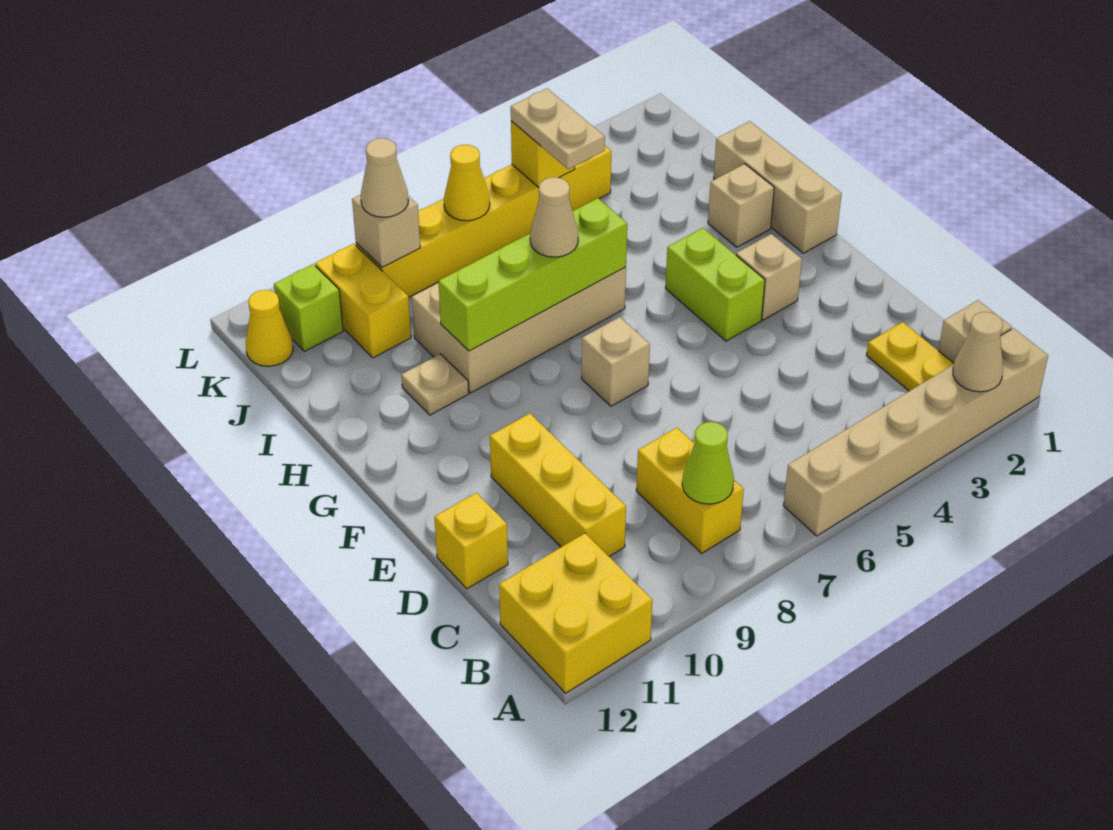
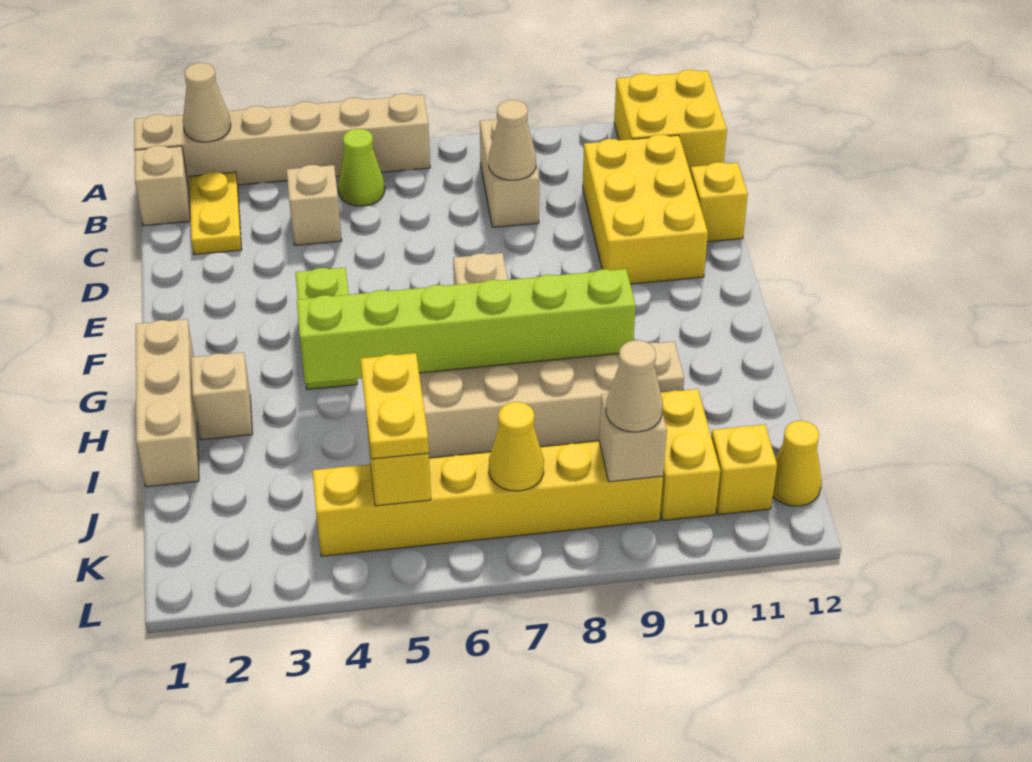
yellow brick B8:C8 level 1 -> tan brick B8:C8 level 1
lime cone B8 level 2 -> lime cone B5 level 1
yellow brick C10:E10 level 1 -> yellow brick C10:E11 level 1
tan brick F3 level 1 -> tan brick C4 level 1
lime brick H6:H9 level 2 -> lime brick H4:H9 level 2
tan cone H7 level 3 -> tan cone C8 level 2
tan plate J5:K5 level 3 -> yellow plate J5:K5 level 3
lime brick K11 level 1 -> yellow brick K11 level 1

